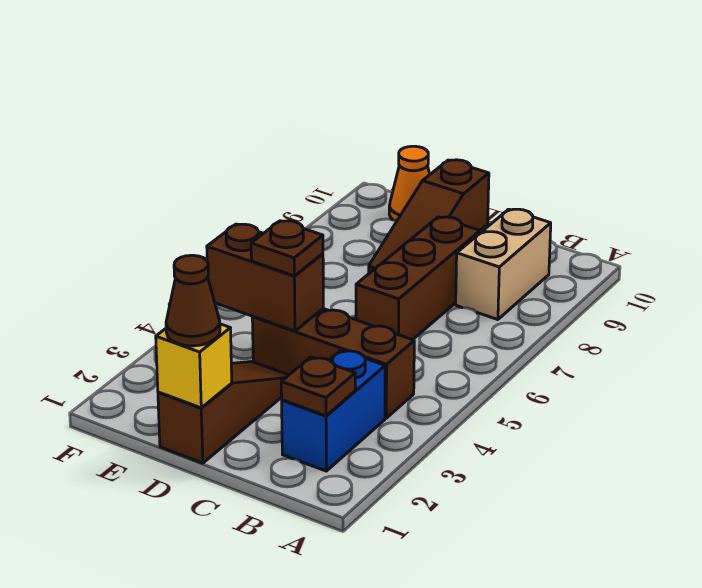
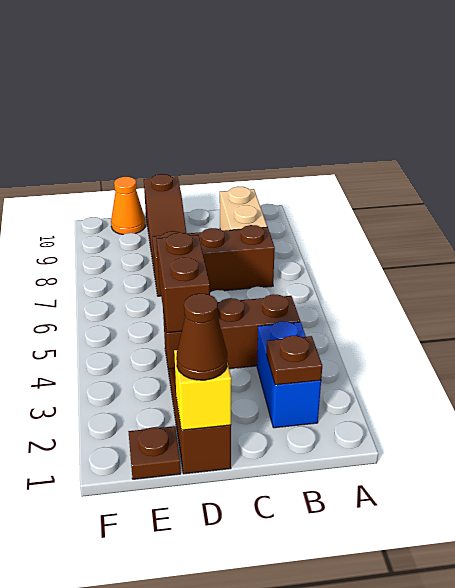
brown brick C6:C8 level 1 -> brown brick B7:D7 level 1
brown brick D4:E4 level 2 -> brown brick D4:D5 level 2
brown plate D4 level 3 -> brown plate E1 level 1

